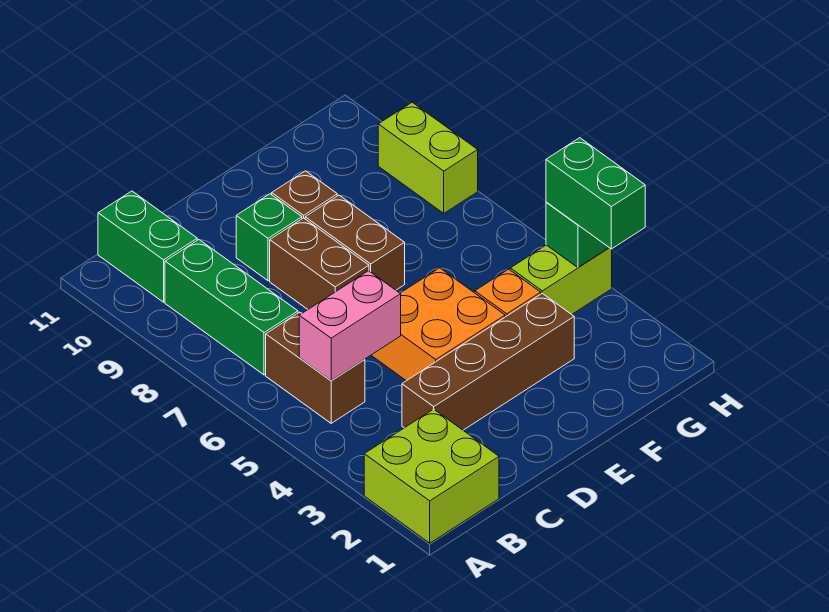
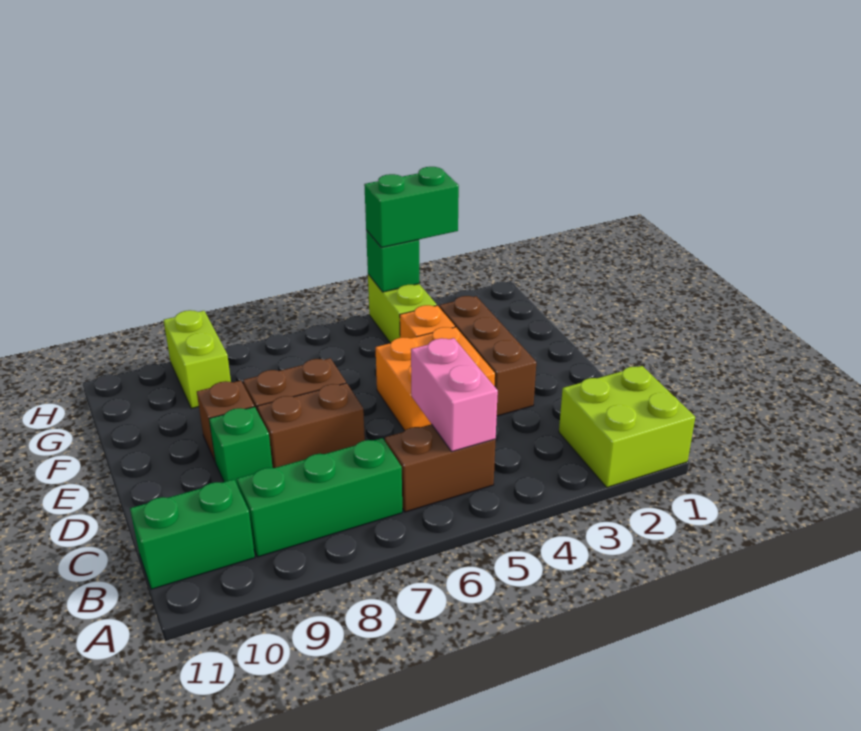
brown brick C3:F3 level 1 -> brown brick D3:F3 level 1
lime brick H8:H9 level 1 -> lime brick G9:H9 level 1

